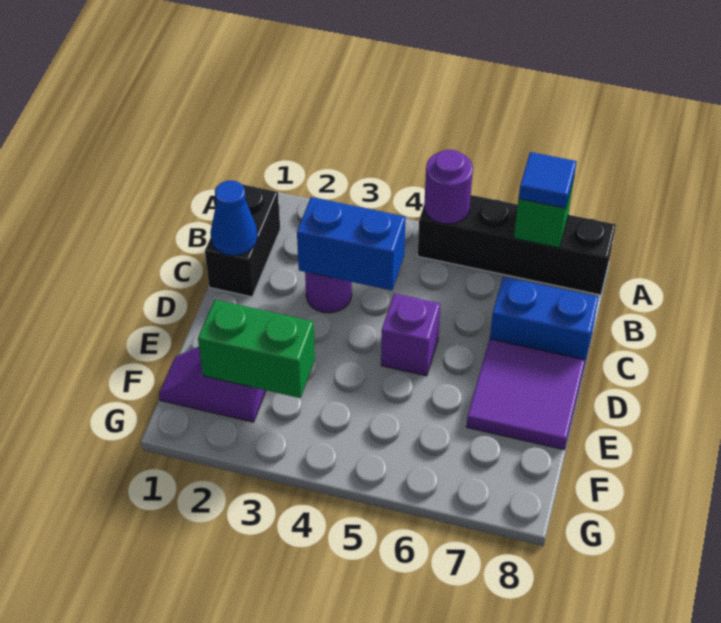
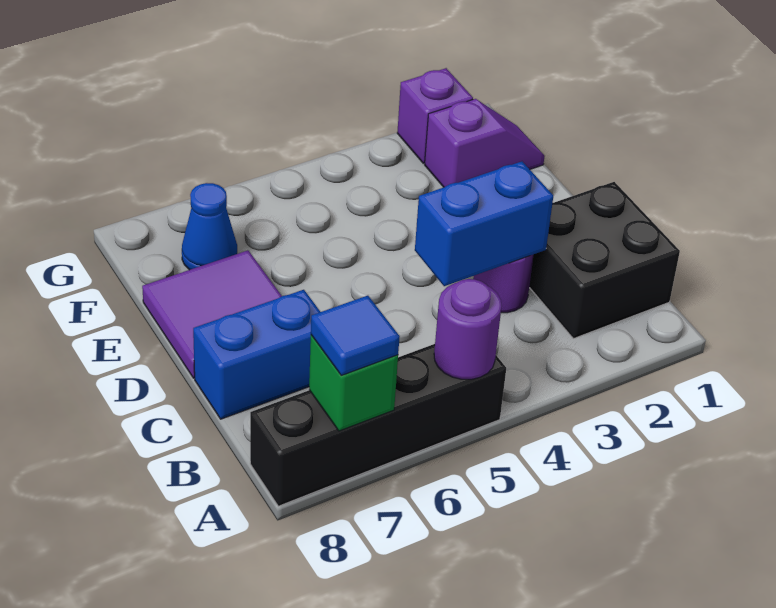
black brick B1:C1 level 1 -> black brick B1:C2 level 1
blue cone C1 level 2 -> blue cone F7 level 1
purple brick D5 level 1 -> purple brick G2 level 1
green brick F2:F3 level 2 -> none

